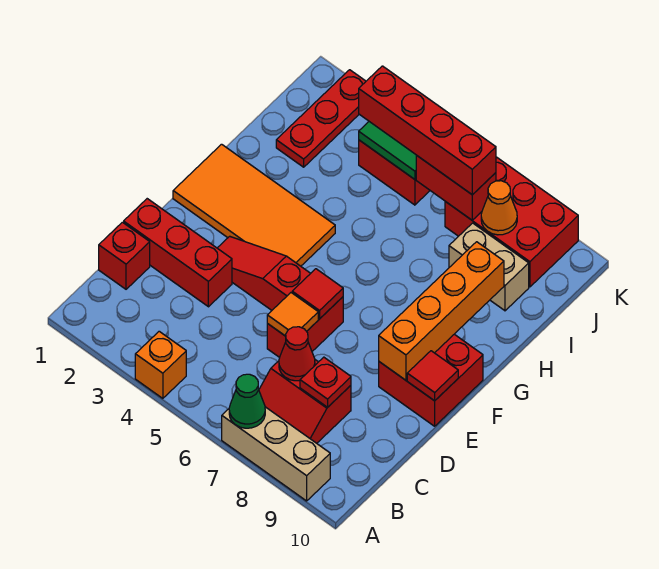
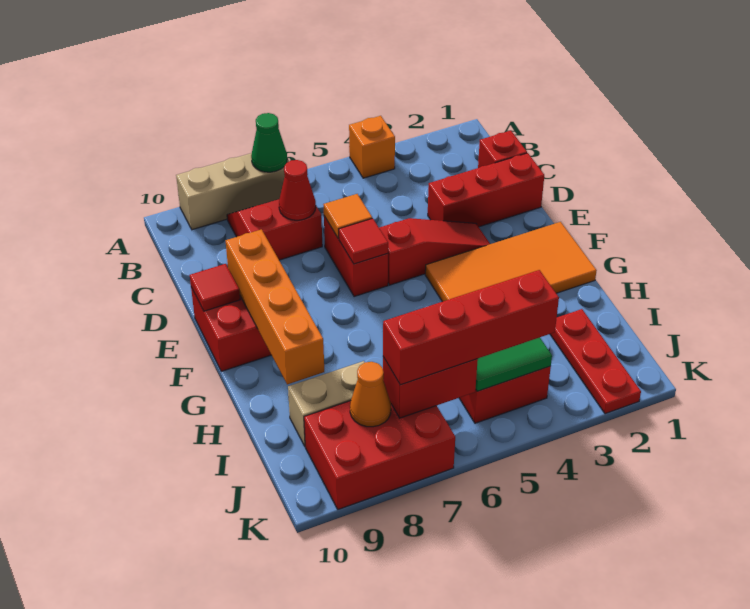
red plate C8 level 2 -> none

